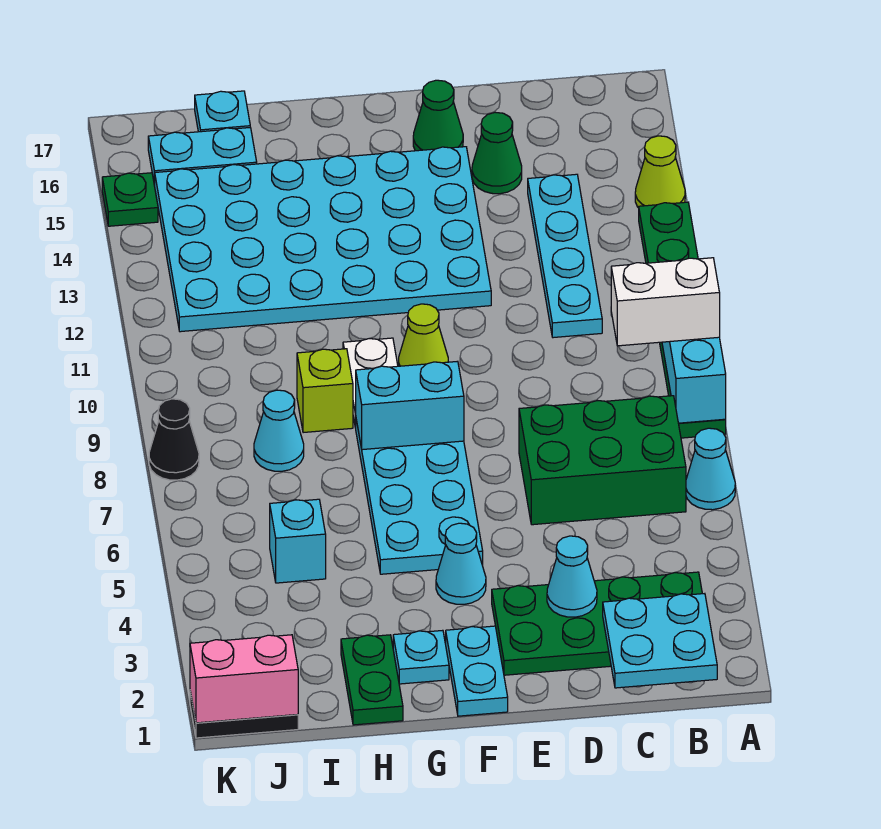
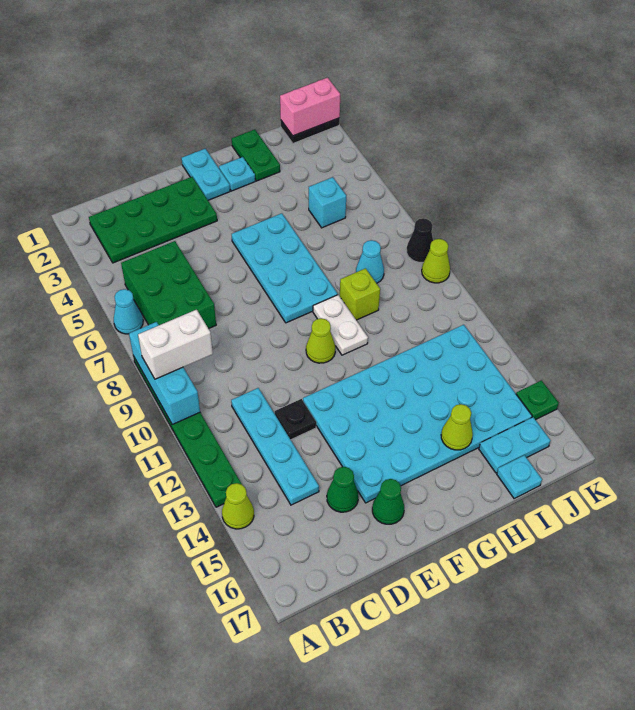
cyan plate B1:C2 level 2 -> none
green brick B6:D7 level 1 -> green brick B5:C7 level 1
cyan cone D3 level 2 -> none
none -> black plate D12 level 1
cyan cone F4 level 1 -> none
cyan brick F8:G8 level 2 -> none
none -> lime cone H15 level 2
none -> lime cone K9 level 1

